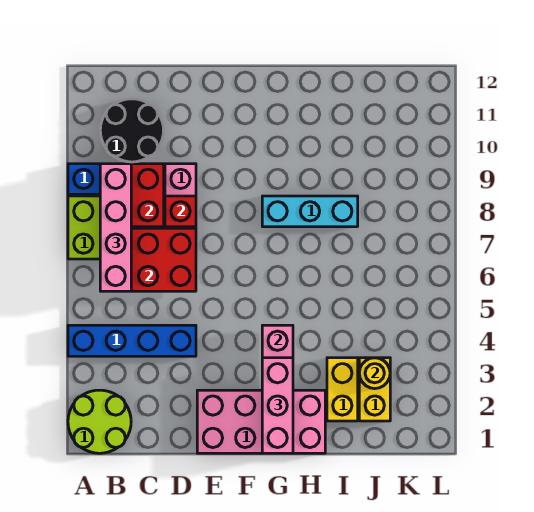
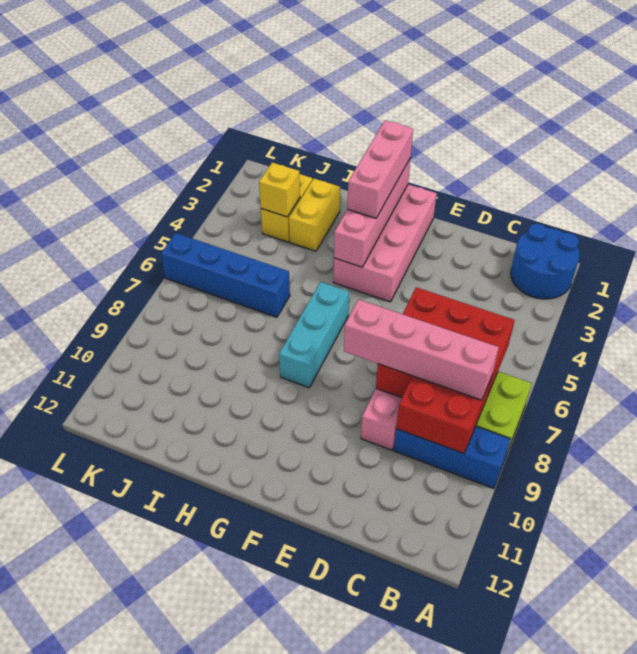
lime round brick A1:B2 level 1 -> blue round brick A1:B2 level 1
blue brick A4:D4 level 1 -> blue brick I6:L6 level 1
pink brick B6:B9 level 3 -> pink brick B8:E8 level 3
black round brick B10:C11 level 1 -> none
pink brick E1:H2 level 1 -> pink brick F1:G4 level 1
cyan brick G8:I8 level 1 -> cyan brick G6:G8 level 1
yellow round brick J3 level 2 -> yellow brick J3 level 2

